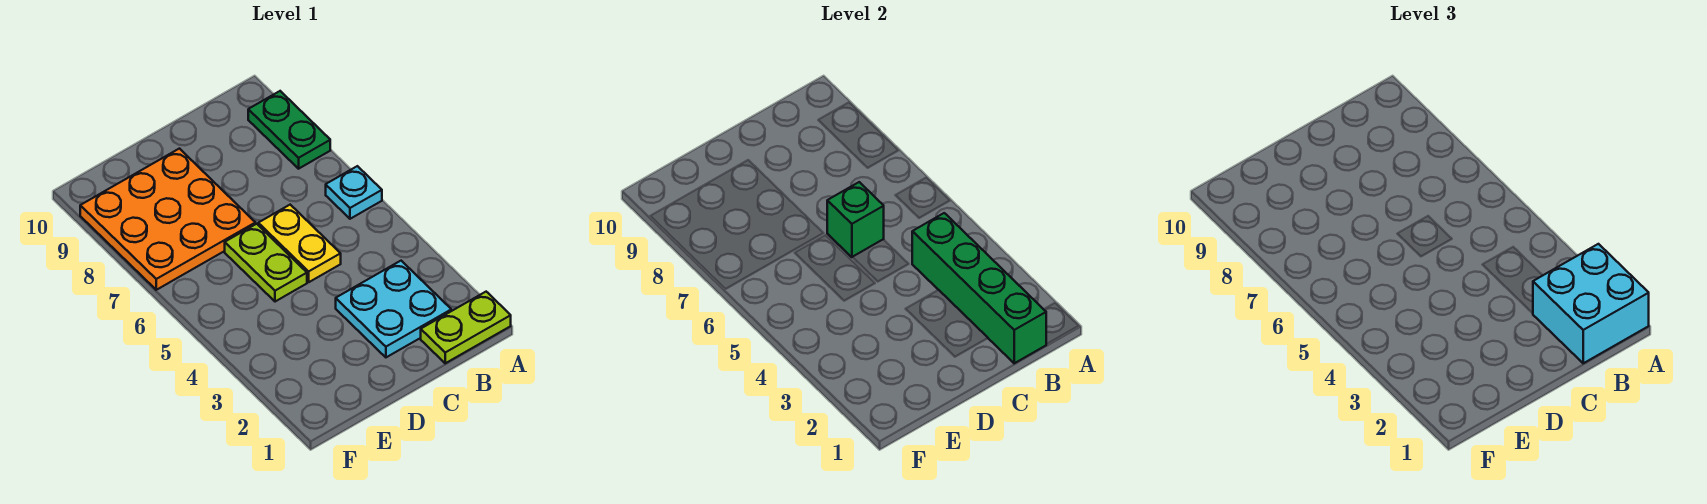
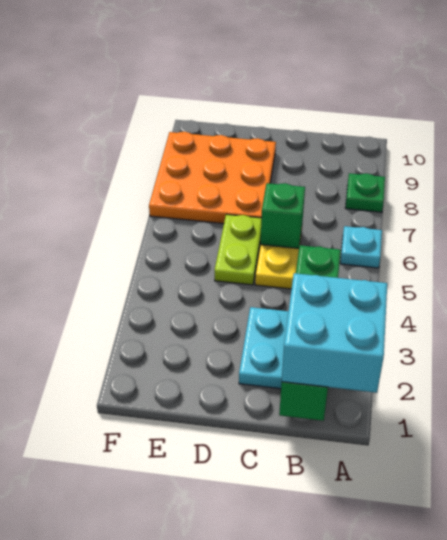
lime plate A1:B1 level 1 -> none
green plate A8:A9 level 1 -> green plate A8 level 1

